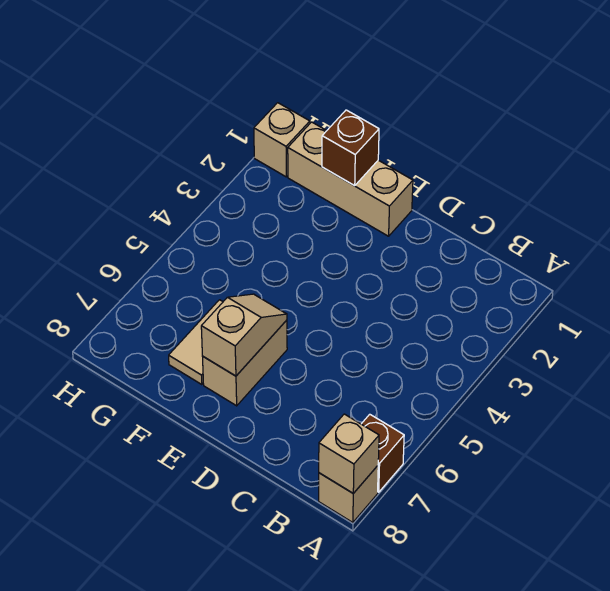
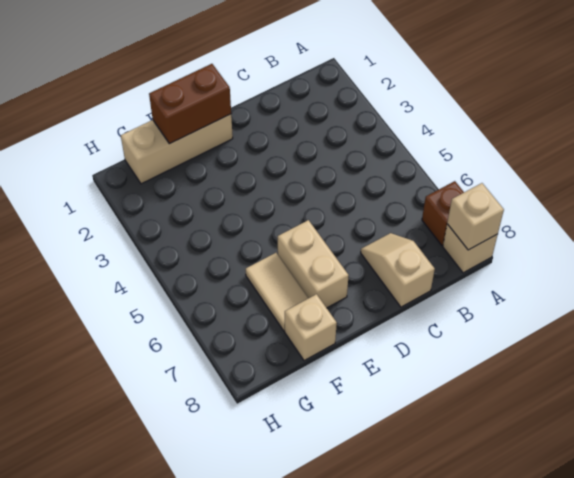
tan slope E6:E7 level 2 top 7 -> tan slope C7:C8 level 1 top 8
brown brick F1 level 2 -> brown brick E1:F1 level 2
tan brick H1 level 1 -> tan brick F8 level 1

